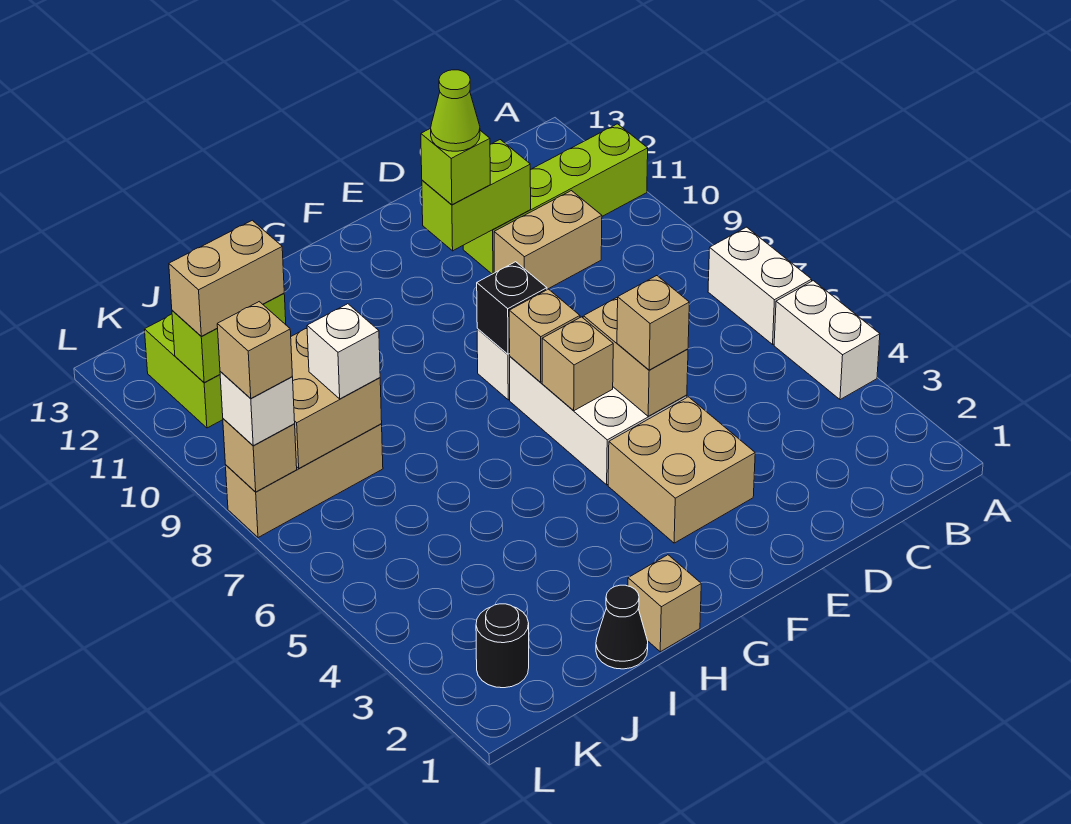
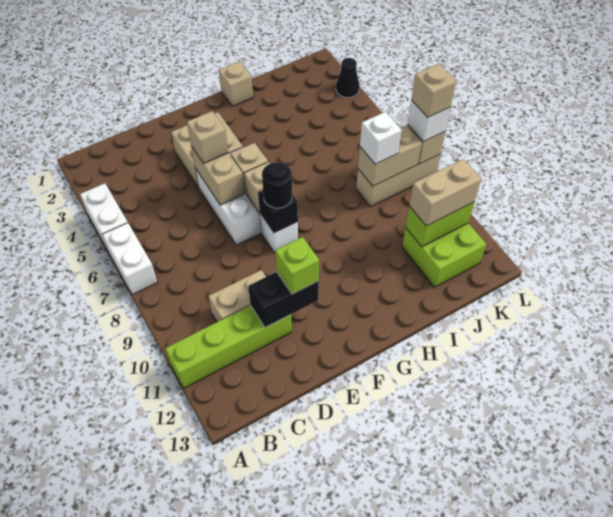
lime brick D11:E11 level 2 -> black brick D11:E11 level 2
lime cone E11 level 4 -> none
black cone I1 level 1 -> black cone L3 level 1
tan brick J8:K9 level 2 -> tan brick J8:K8 level 2
black round brick K2 level 1 -> black round brick F8 level 3

